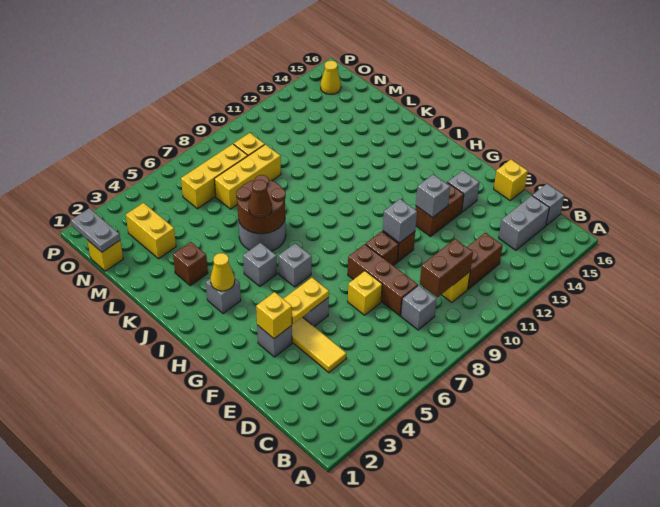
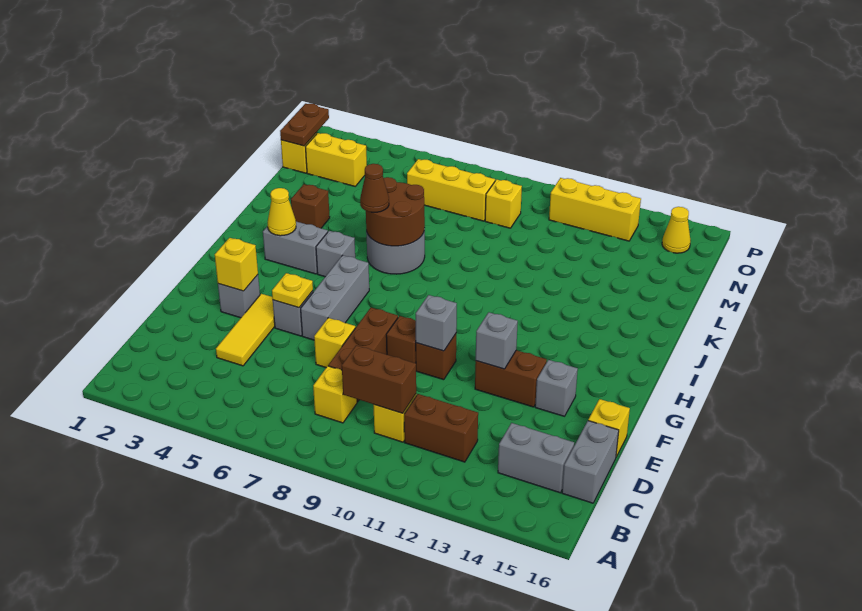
grey brick C8 level 1 -> yellow brick C8 level 1
grey brick C16 level 1 -> grey brick C16:D16 level 1
yellow plate F4:F5 level 2 -> yellow plate F5 level 2
grey brick H6 level 1 -> grey brick F6:H6 level 1
grey brick I3 level 1 -> grey brick I3:I4 level 1
yellow brick M3:N3 level 1 -> yellow brick N2:N3 level 1
yellow brick M7:M9 level 1 -> yellow brick O11:O13 level 1
grey plate N1:O1 level 2 -> brown plate N1:O1 level 2

